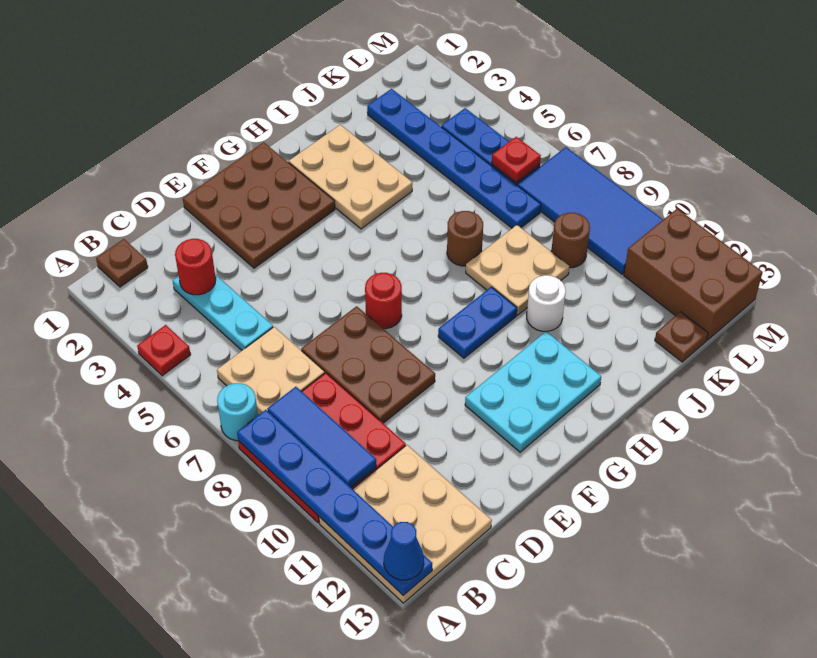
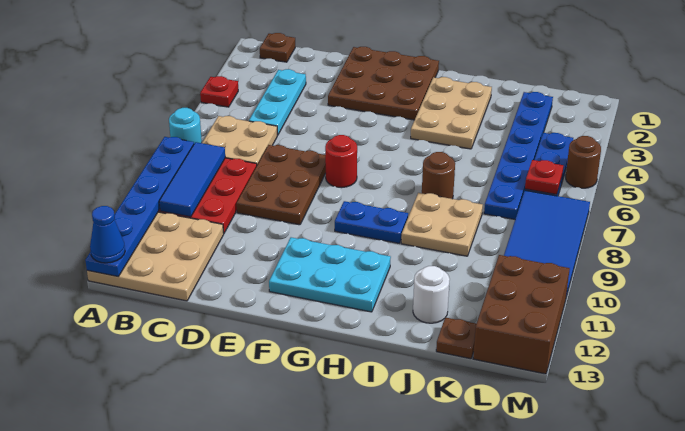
red round brick C3 level 2 -> none
white round brick I10 level 1 -> white round brick J12 level 1
brown round brick K9 level 1 -> brown round brick M5 level 1

